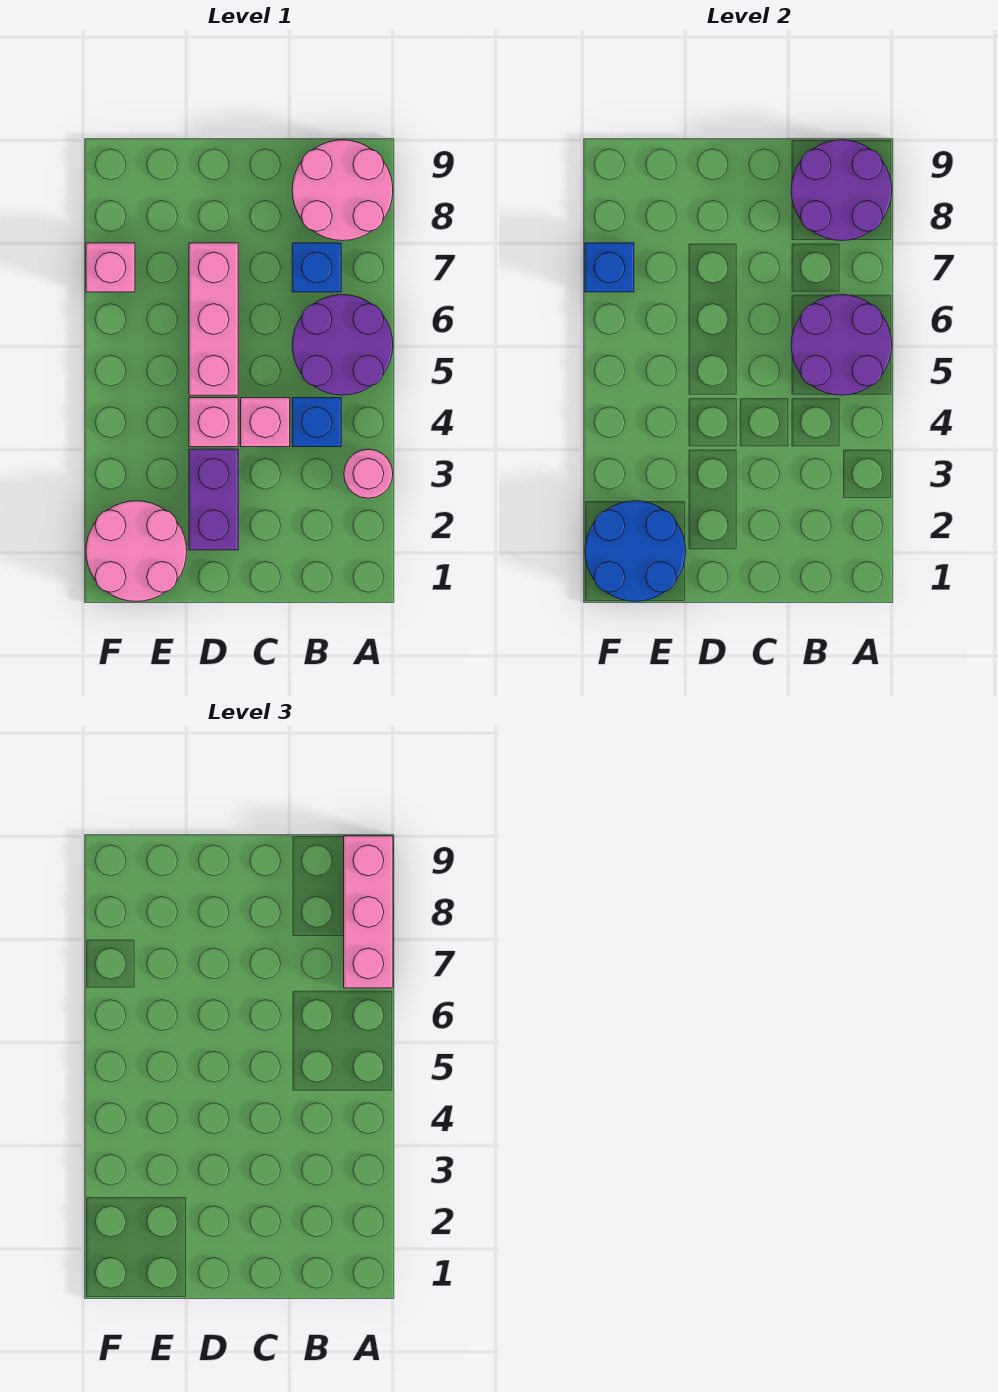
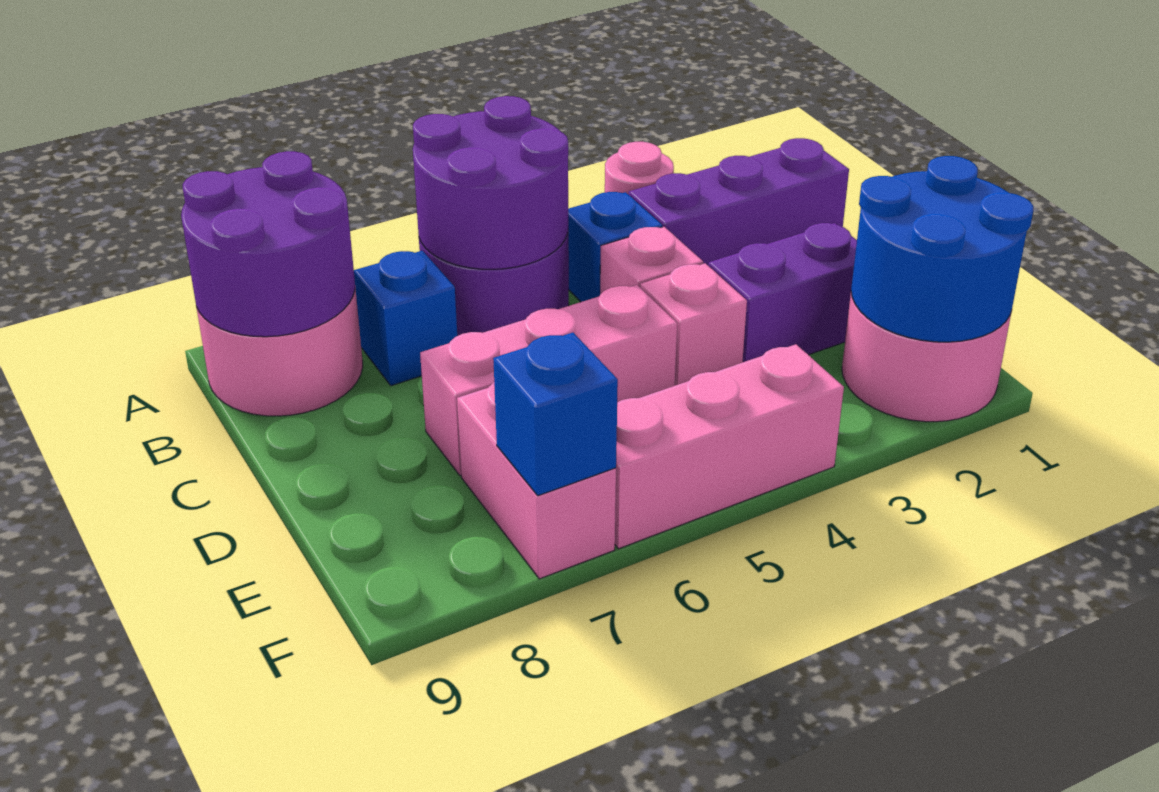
pink brick A7:A9 level 3 -> pink brick F4:F6 level 1
none -> purple brick B1:B3 level 1
pink brick F7 level 1 -> pink brick E7:F7 level 1

